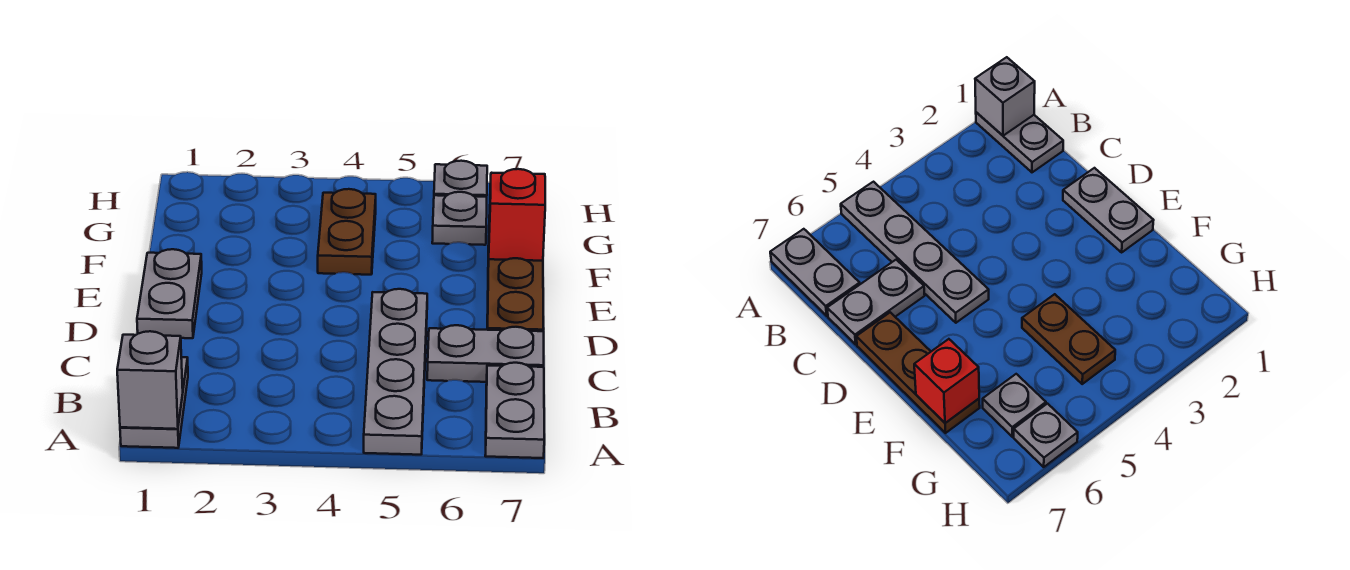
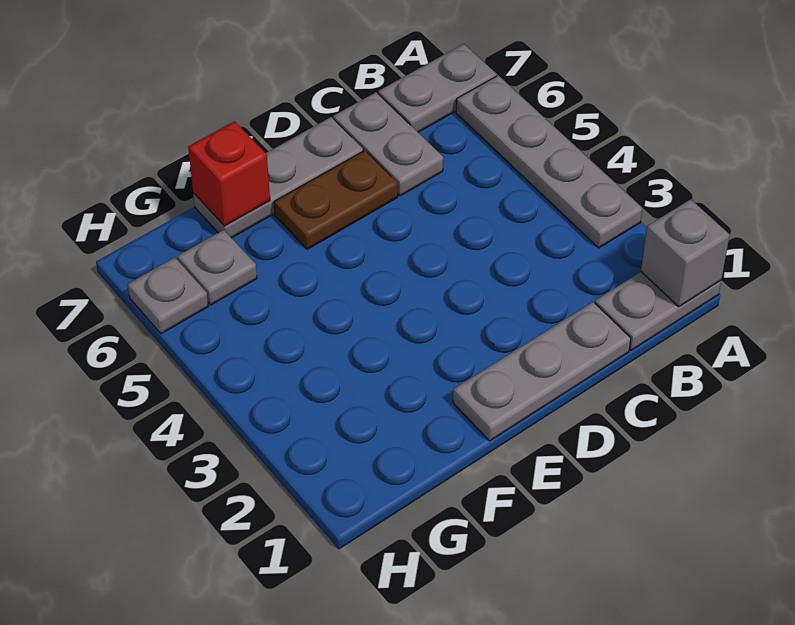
grey plate A5:D5 level 1 -> grey plate A3:A6 level 1
grey plate D1:E1 level 1 -> grey plate C1:E1 level 1
brown plate D7:F7 level 1 -> grey plate D7:F7 level 1
brown plate F4:G4 level 1 -> brown plate D6:E6 level 1

